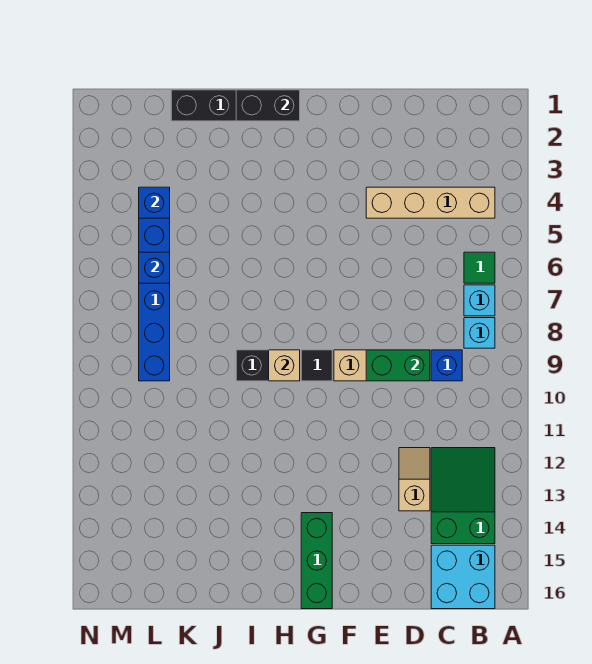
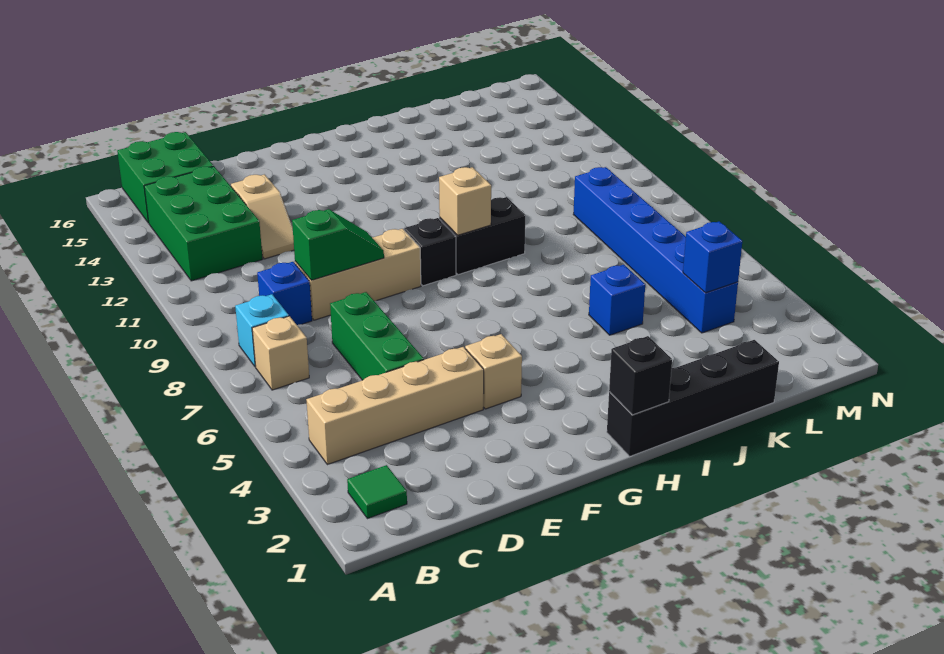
green tile B6 level 1 -> green tile B2 level 1
cyan brick B7 level 1 -> tan brick B7 level 1
green slope B12:C14 level 1 top 14 -> green brick B12:C14 level 1
cyan brick B15:C16 level 1 -> green brick B15:C16 level 1
green brick D9:E9 level 2 -> green slope D9:E9 level 2 top D
none -> tan brick F4 level 1
black tile G9 level 1 -> black brick G9 level 1
green brick G14:G16 level 1 -> green brick D5:D7 level 1
black brick H1:I1 level 2 -> black brick H1 level 2
blue brick L6 level 2 -> blue brick J5 level 1

